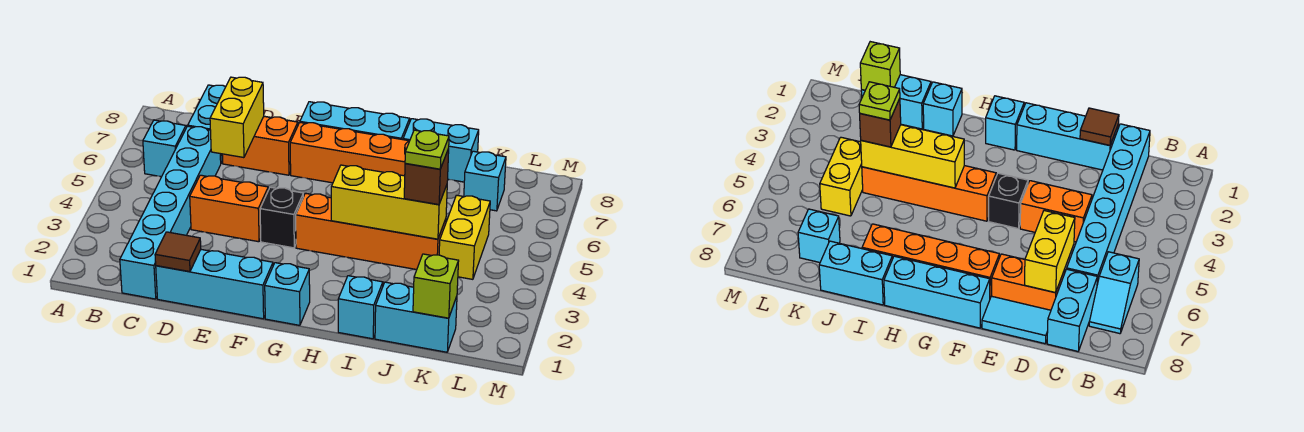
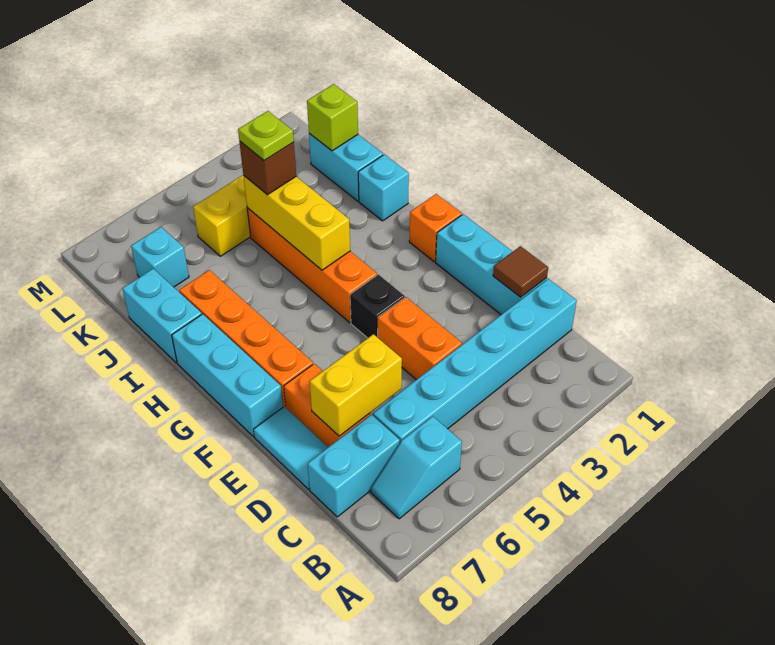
cyan brick G1 level 1 -> orange brick G1 level 1

